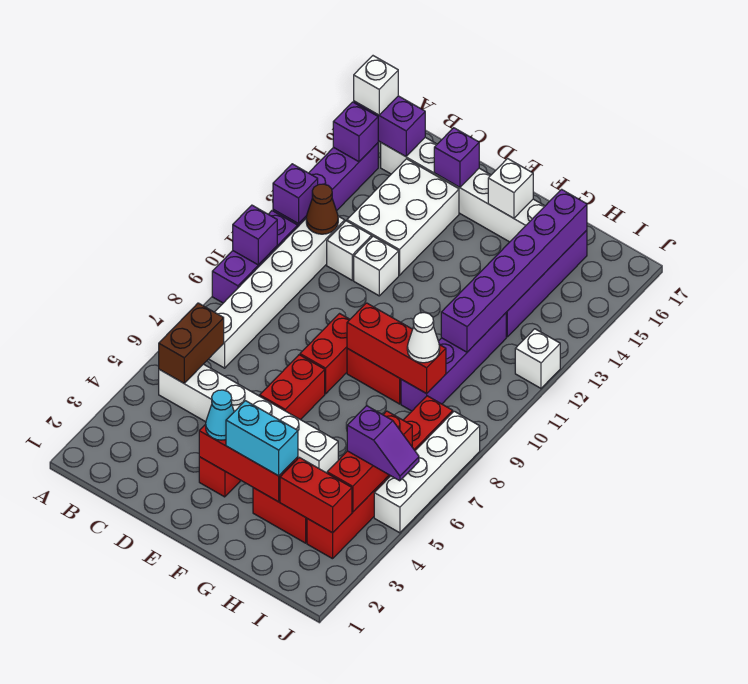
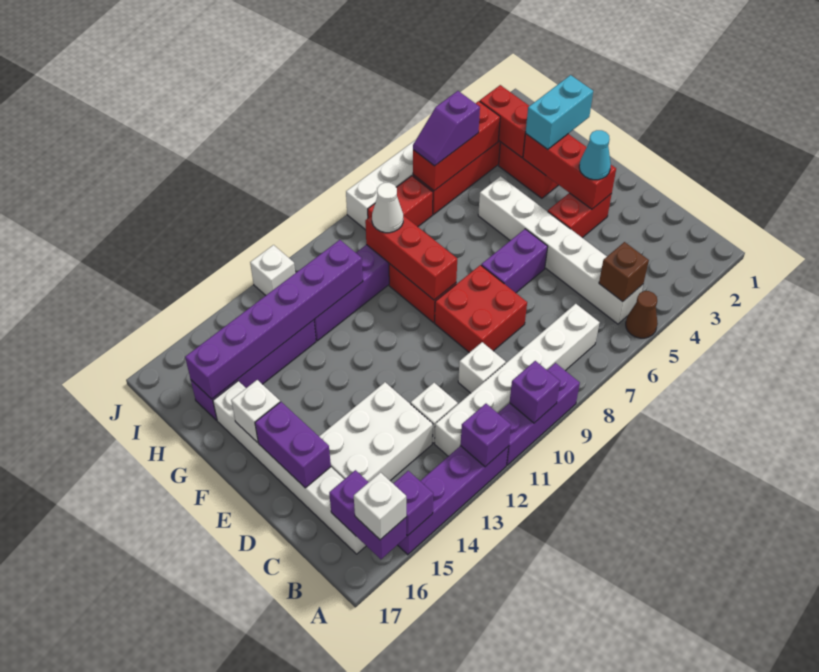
brown brick B5:B6 level 2 -> brown brick B5 level 2
brown cone B12 level 2 -> brown cone A5 level 1
white brick D12 level 1 -> white brick C10 level 1
purple brick D16 level 2 -> purple brick D16:E16 level 2
red brick E6:E7 level 1 -> purple brick E6:E7 level 1
red brick E8:E9 level 1 -> red brick D8:E9 level 1
cyan brick F3:G3 level 3 -> cyan brick G2:G3 level 3
purple slope I5:J5 level 3 top I -> purple slope I5:I6 level 3 top 5

